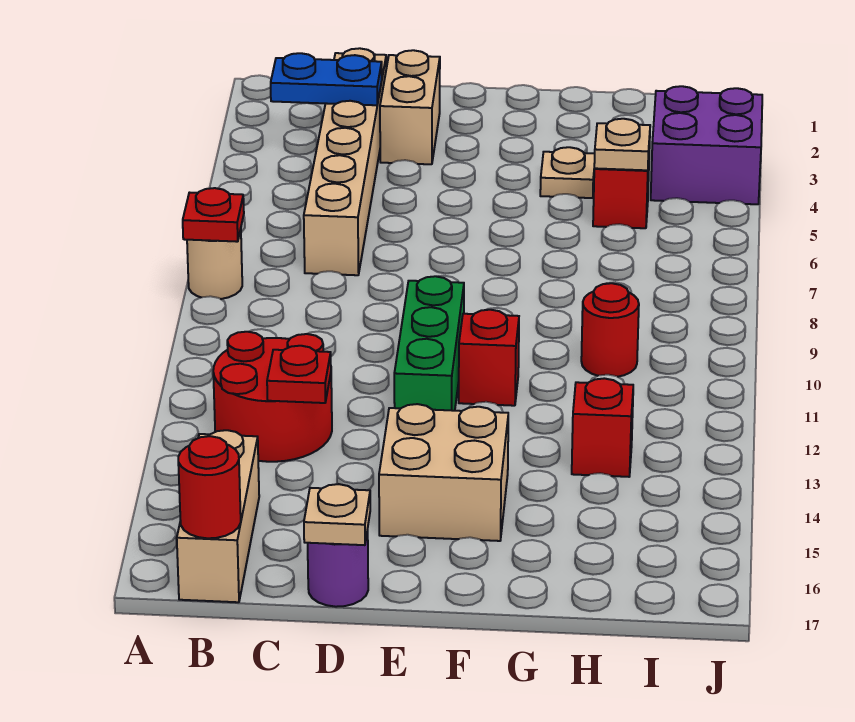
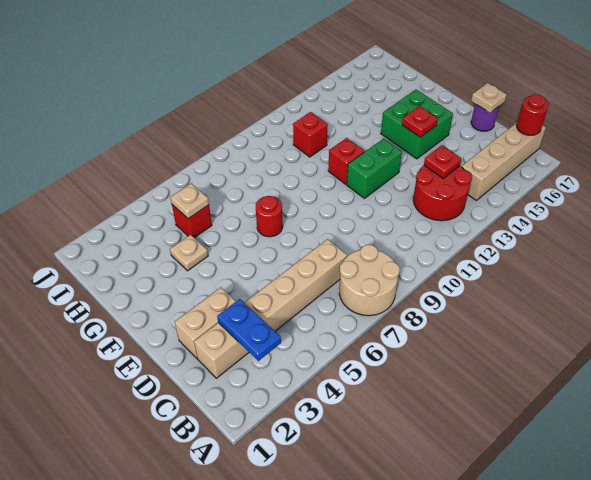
tan round brick A8 level 1 -> tan round brick A7:B8 level 1
red plate A8 level 2 -> red plate E14 level 2
tan brick B15:B17 level 1 -> tan brick B14:B17 level 1
green brick E10:E12 level 1 -> green brick E11:E12 level 1
tan brick E14:F15 level 1 -> green brick E14:F15 level 1
red round brick H10 level 1 -> red round brick F7 level 1
red brick H13 level 1 -> red brick H11 level 1
purple brick I3:J4 level 1 -> none

